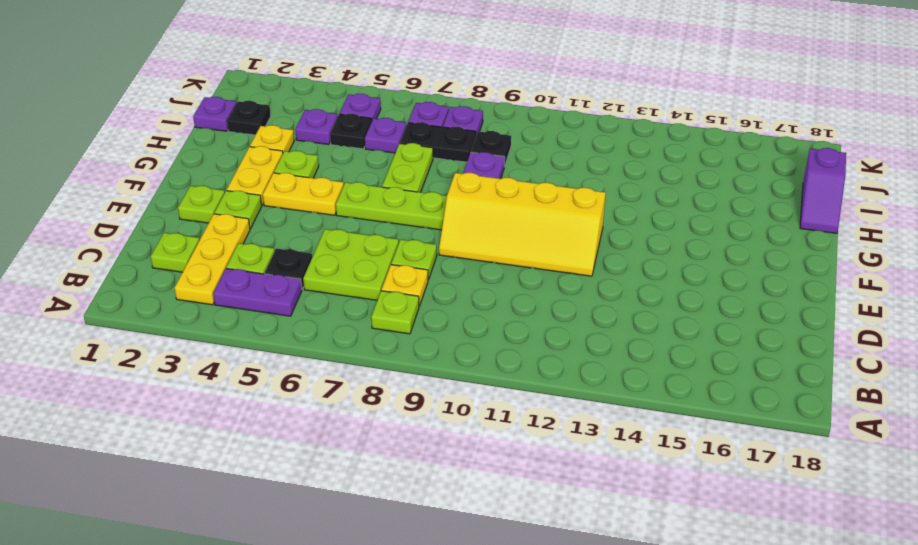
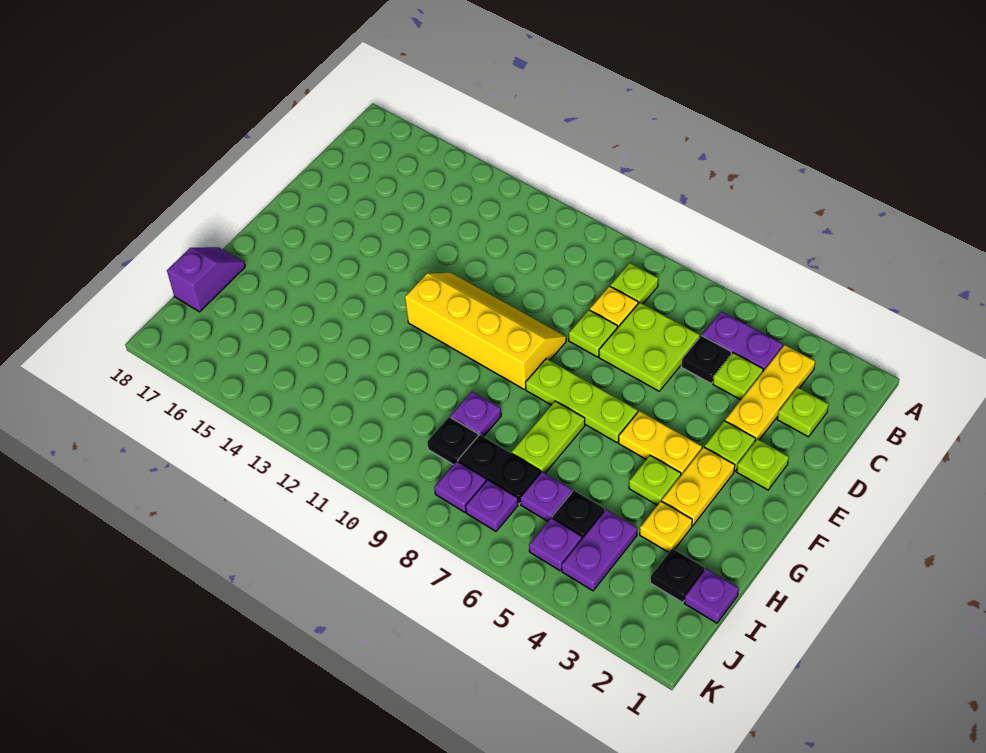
purple plate I4 level 1 -> purple plate I4:J4 level 1

